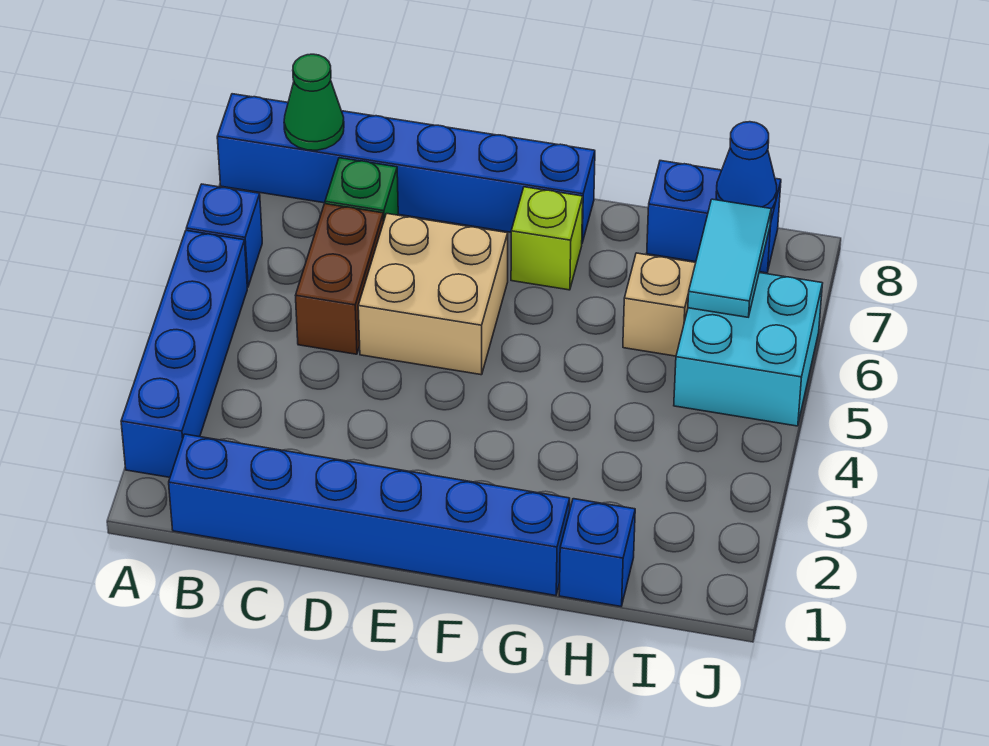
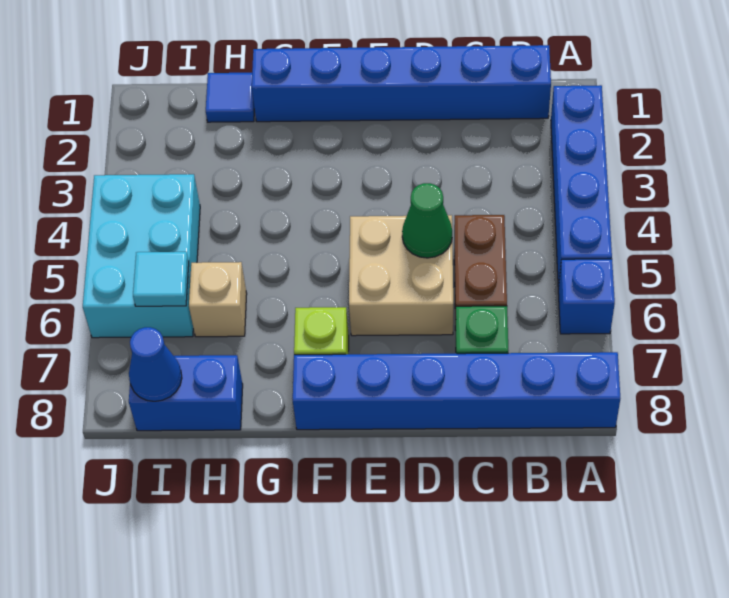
green cone B8 level 2 -> green cone D5 level 2
blue brick H1 level 1 -> blue tile H1 level 1
cyan brick I5:J6 level 1 -> cyan brick I4:J6 level 1
cyan tile I6:I7 level 2 -> cyan tile I6 level 2

